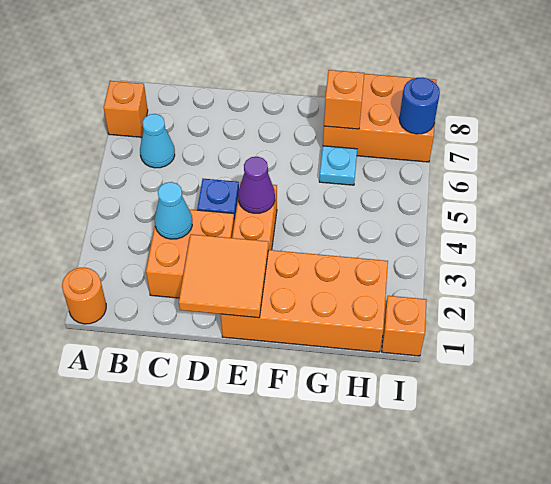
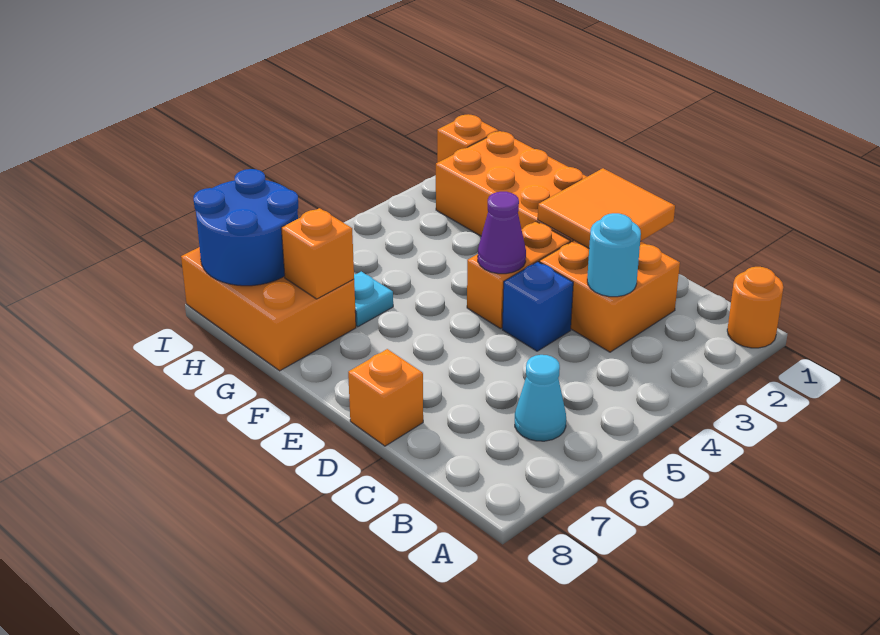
orange brick A7 level 1 -> orange brick D8 level 1
cyan cone C3 level 2 -> cyan round brick C3 level 2
blue round brick I7 level 2 -> blue round brick H7:I8 level 2

